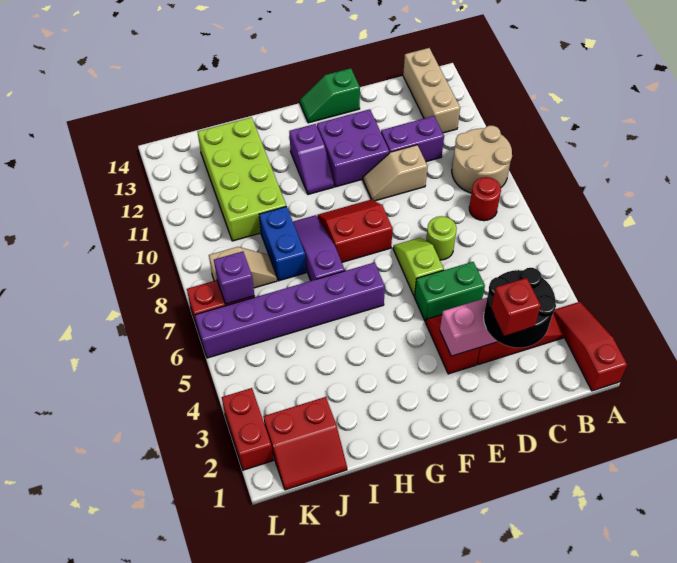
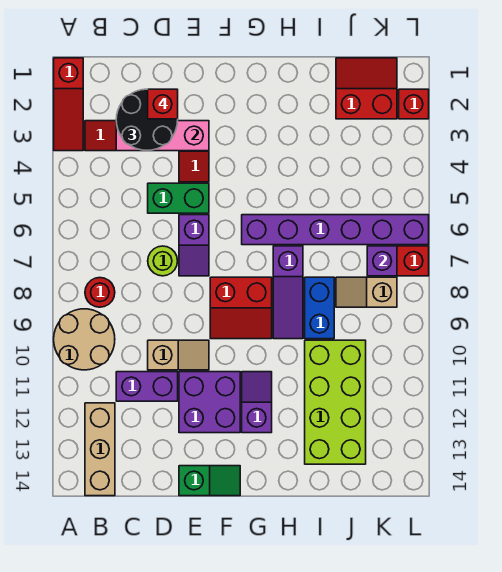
lime slope E6:E7 level 1 top 6 -> purple slope E6:E7 level 1 top 6
red brick L2:L3 level 1 -> red brick L2 level 1

